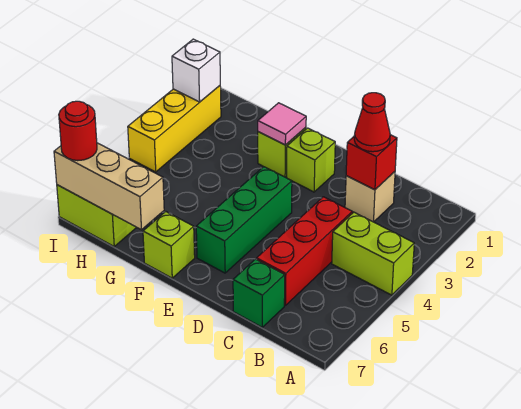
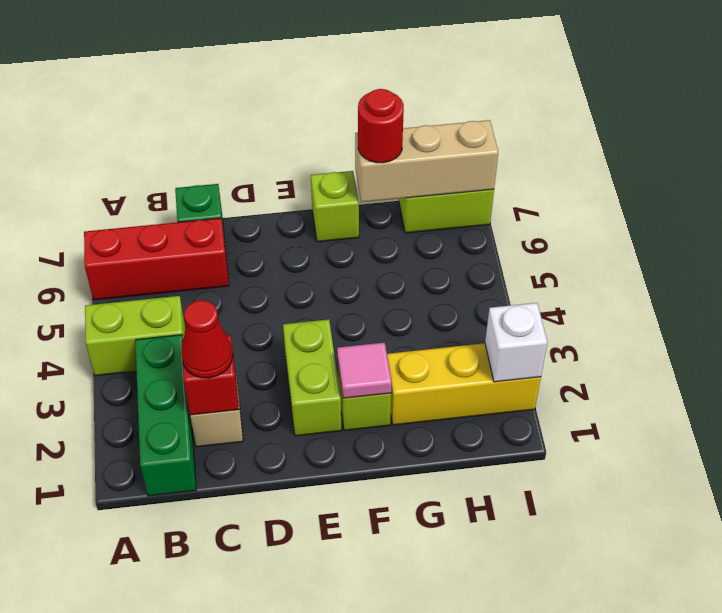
red brick C4:C6 level 1 -> red brick A6:C6 level 1
lime brick E2 level 1 -> lime brick E2:E3 level 1
green brick E4:E6 level 1 -> green brick B1:B3 level 1
yellow brick I2:I4 level 1 -> yellow brick G2:I2 level 1
red round brick I7 level 3 -> red round brick G7 level 3

